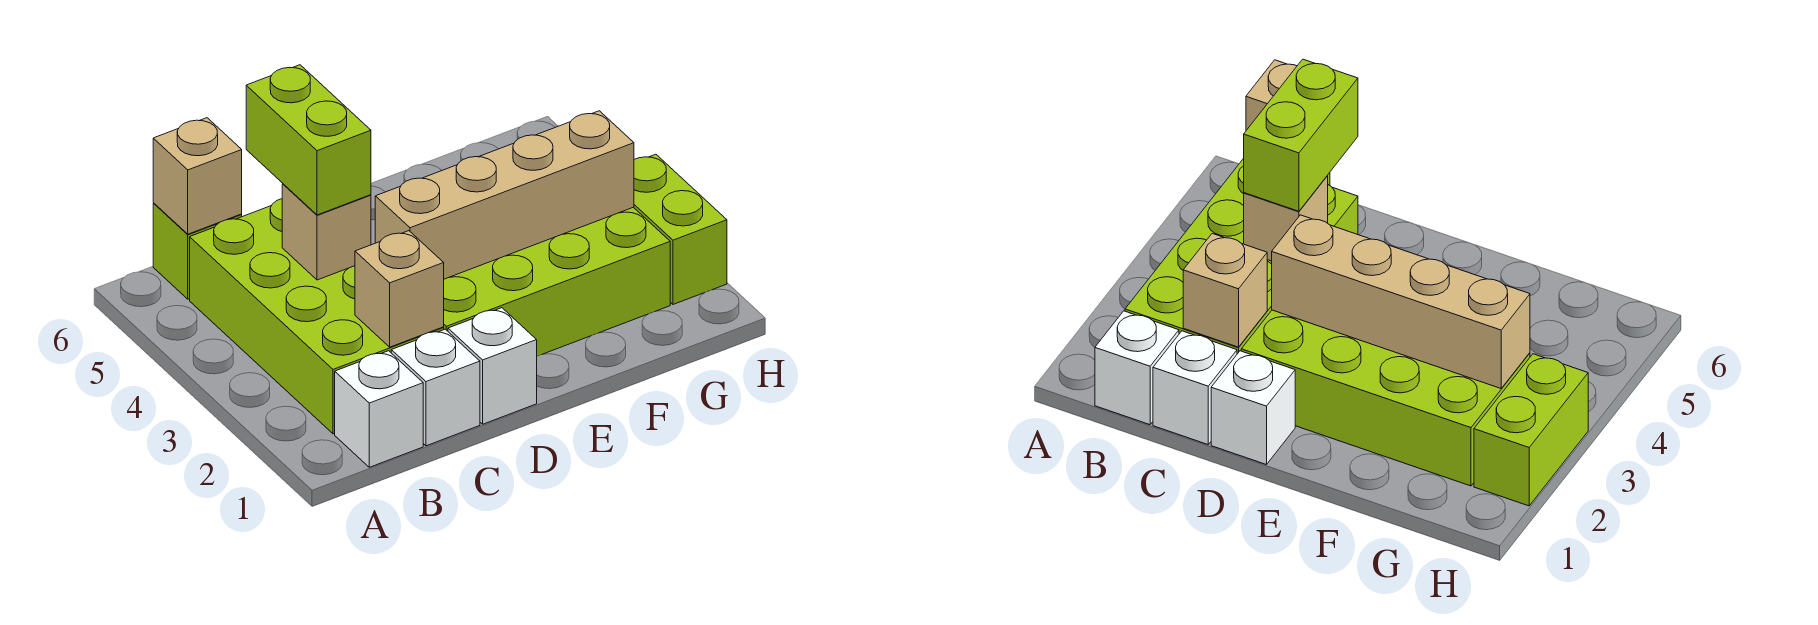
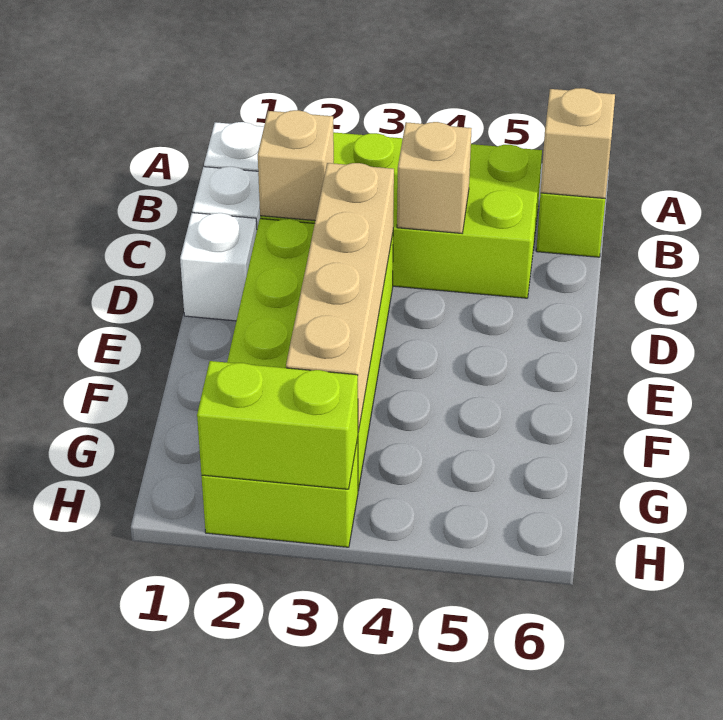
lime brick C4:C5 level 3 -> lime brick H2:H3 level 2

